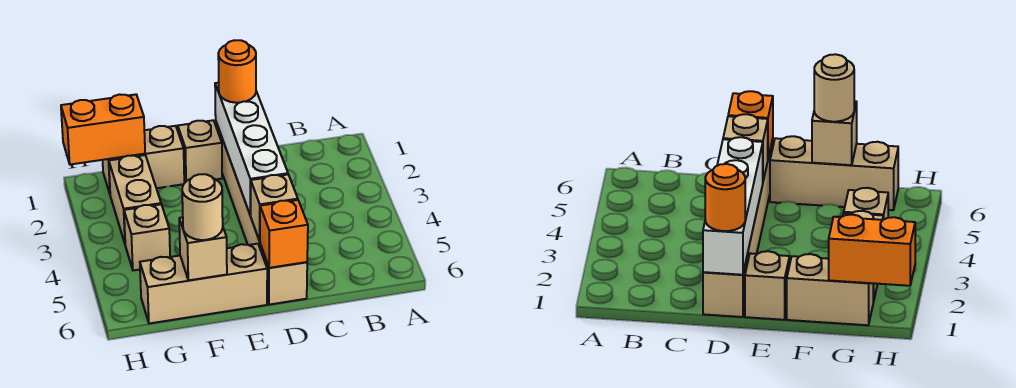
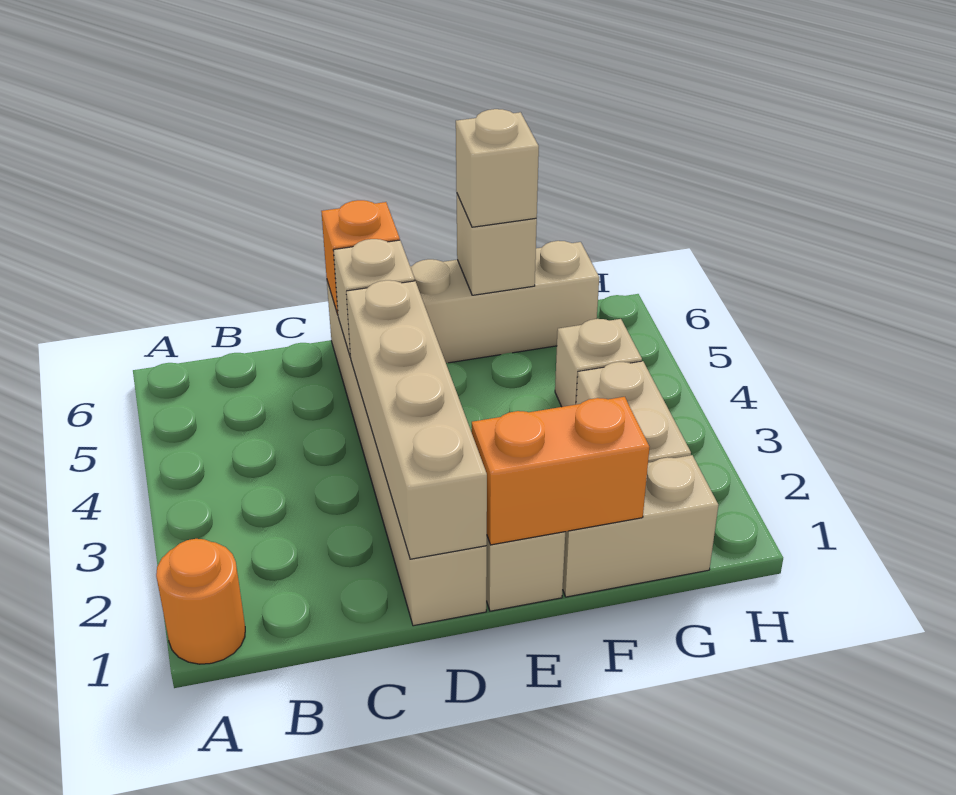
white brick D1:D4 level 2 -> tan brick D1:D4 level 2
orange round brick D1 level 3 -> orange round brick A1 level 1
tan round brick F6 level 3 -> tan brick F6 level 3
orange brick G1:H1 level 2 -> orange brick E1:F1 level 2

